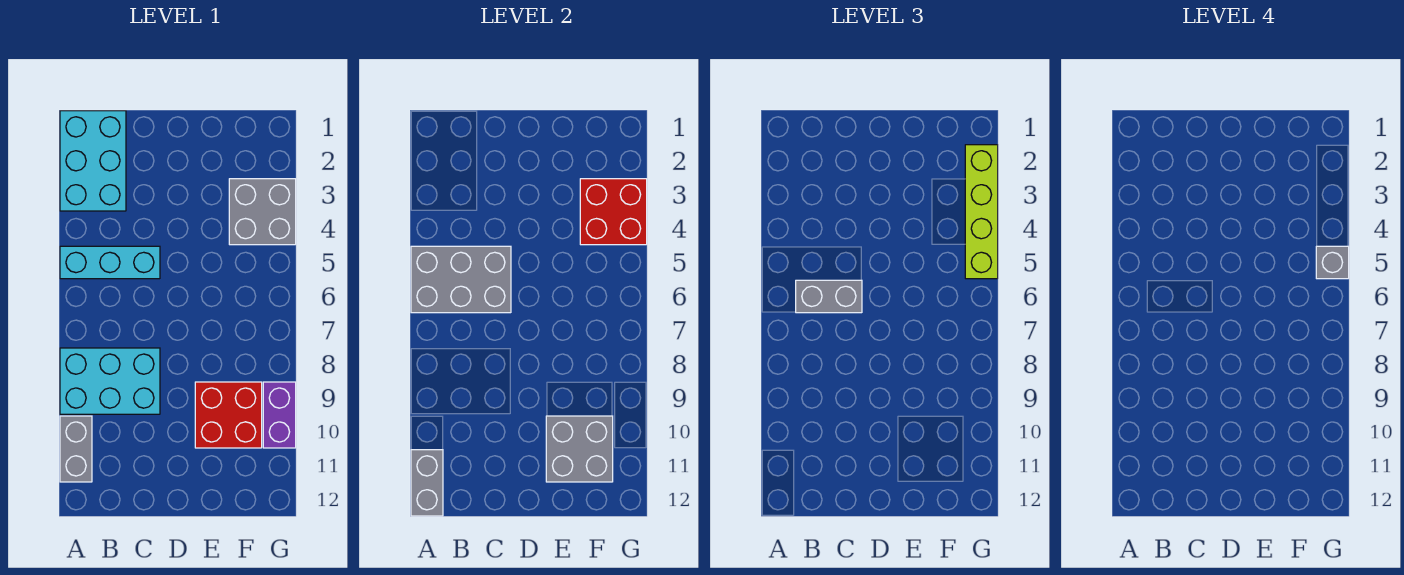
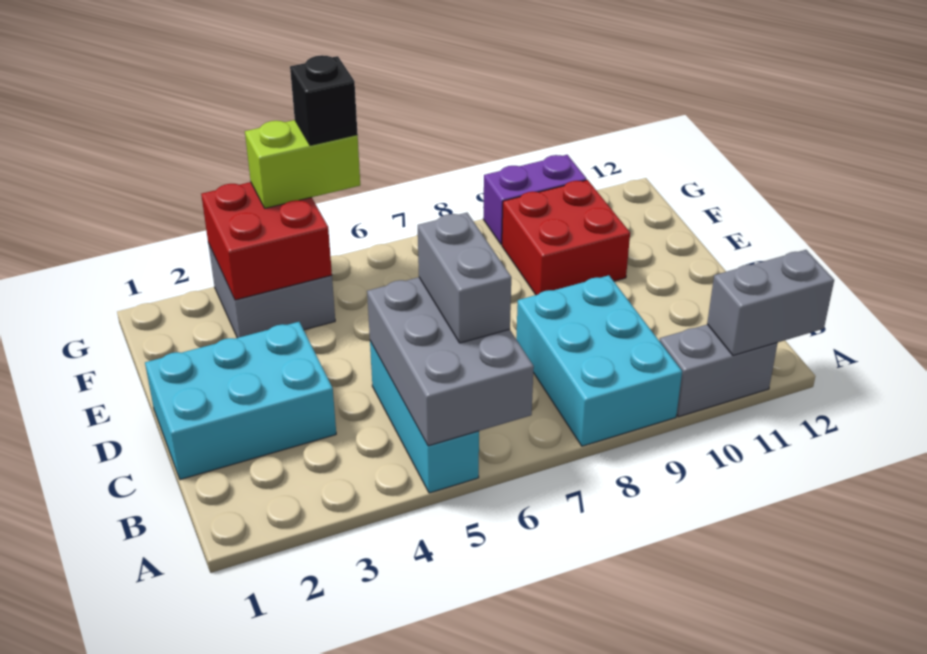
cyan brick A1:B3 level 1 -> cyan brick C1:D3 level 1
grey brick E10:F11 level 2 -> none
lime brick G2:G5 level 3 -> lime brick G4:G5 level 3
grey brick G5 level 4 -> black brick G5 level 4

